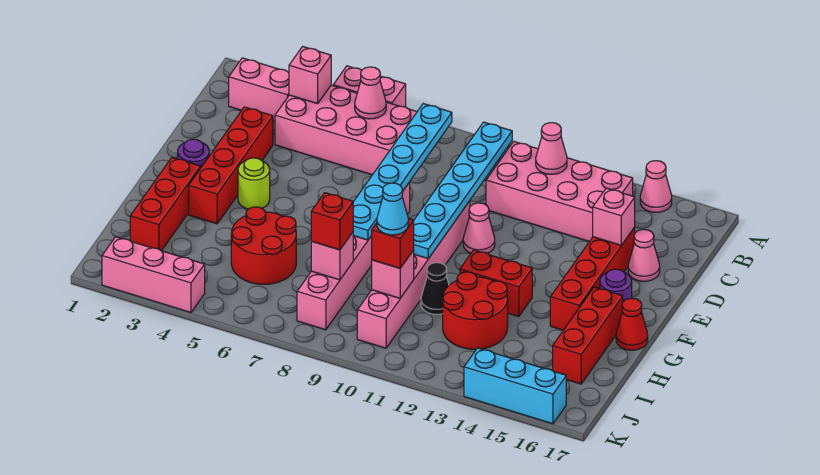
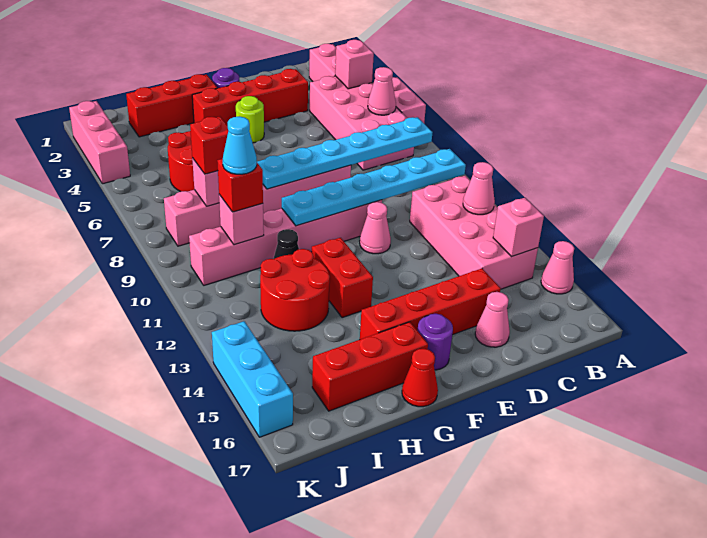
pink brick D15 level 2 -> pink brick B14 level 2

